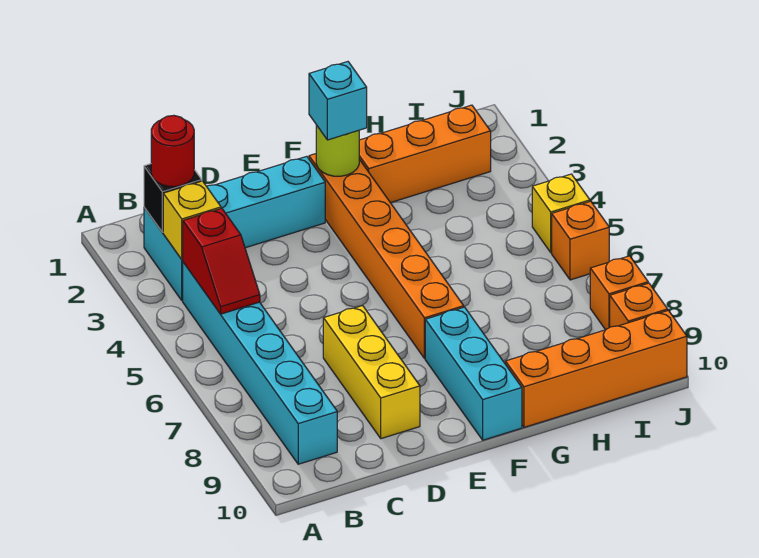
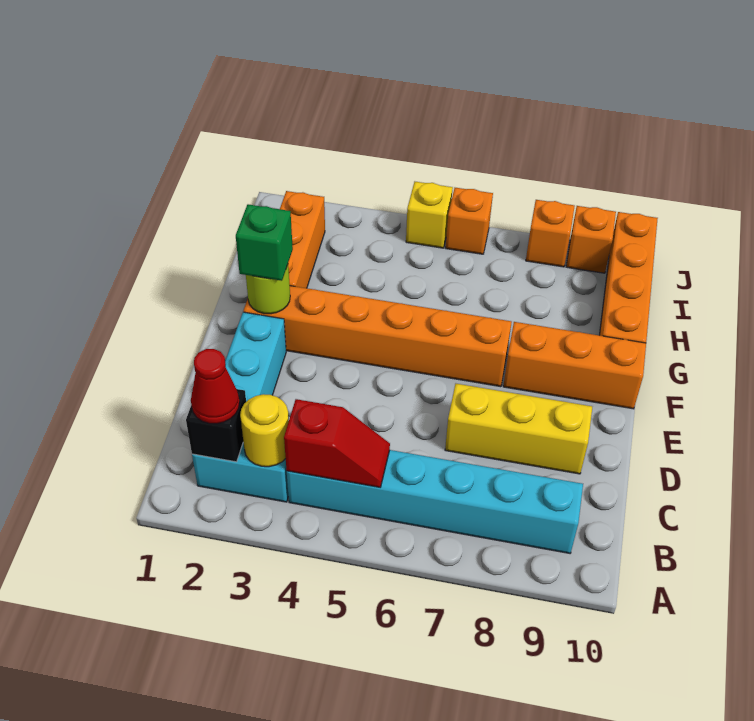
red round brick B2 level 3 -> red cone B2 level 3
yellow brick B3 level 2 -> yellow round brick B3 level 2
cyan brick F2 level 3 -> green brick F2 level 3
cyan brick F8:F10 level 1 -> orange brick F8:F10 level 1

